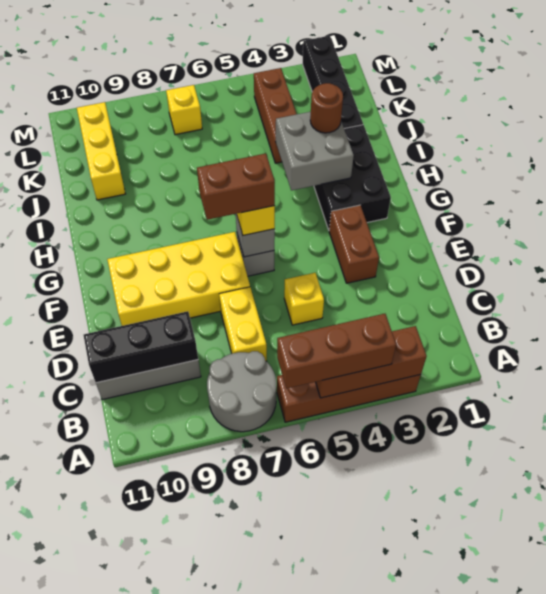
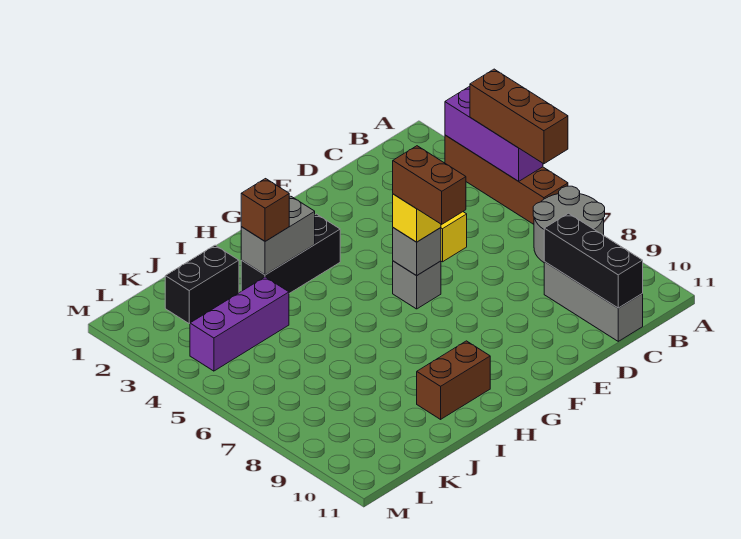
brown brick A3:A5 level 2 -> purple brick A3:A5 level 2
yellow brick C7:D7 level 1 -> none
brown brick E3:F3 level 1 -> brown brick H10:I10 level 1
yellow brick E7:F10 level 1 -> none
black brick G2:I3 level 1 -> black brick G3:I3 level 1
grey brick H3:I4 level 2 -> grey brick H3:I3 level 2
brown round brick I3 level 3 -> brown brick I3 level 3
black brick J2:M2 level 1 -> black brick J2:K2 level 1
brown brick J4:L4 level 1 -> purple brick J4:L4 level 1
yellow brick J10:L10 level 1 -> none
yellow brick L7 level 1 -> none

